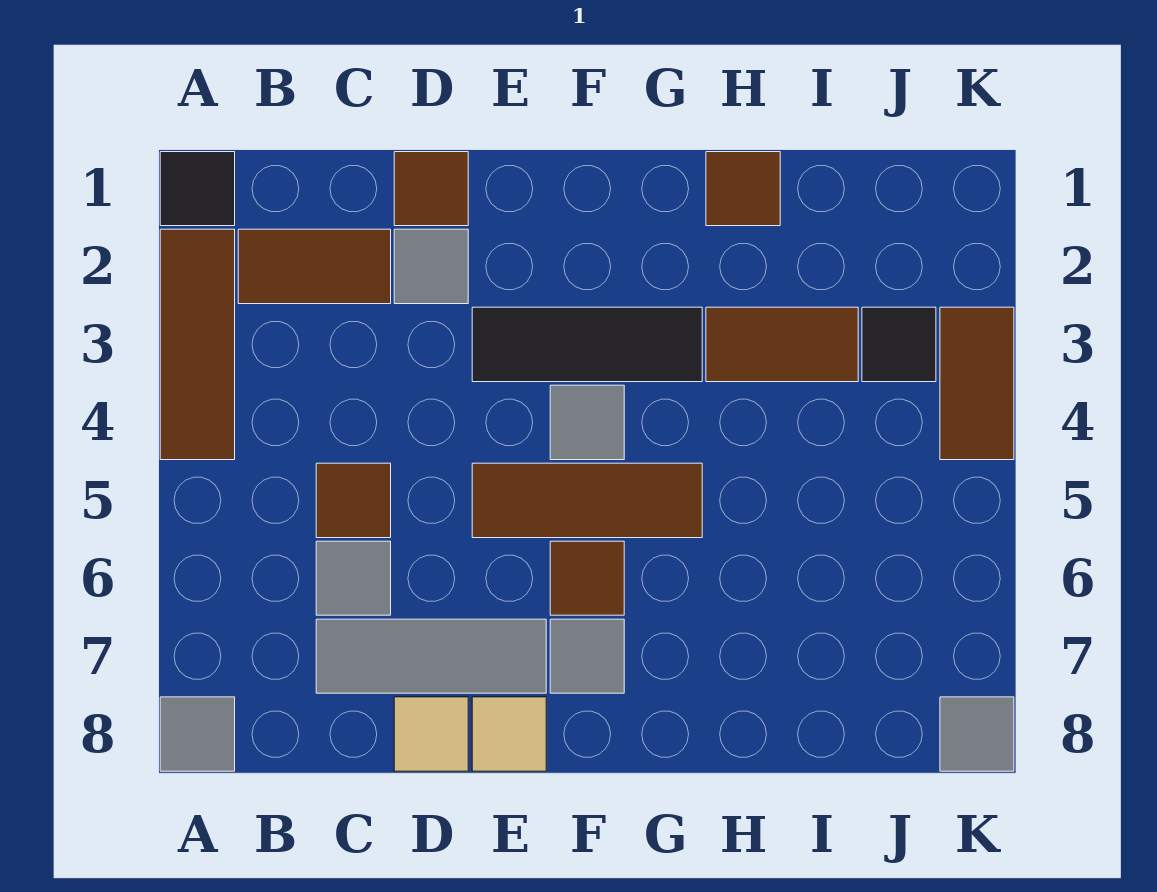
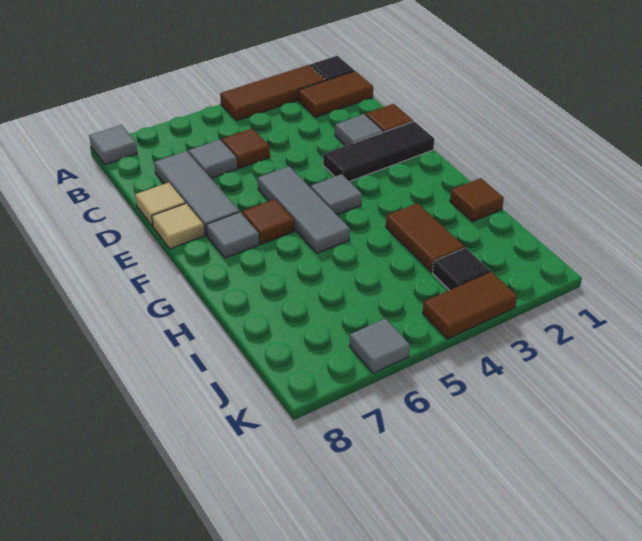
brown tile B2:C2 level 1 -> brown tile B1:B2 level 1
black tile E3:G3 level 1 -> black tile E1:E3 level 1
brown tile E5:G5 level 1 -> grey tile E5:G5 level 1
grey tile K8 level 1 -> grey tile K6 level 1

